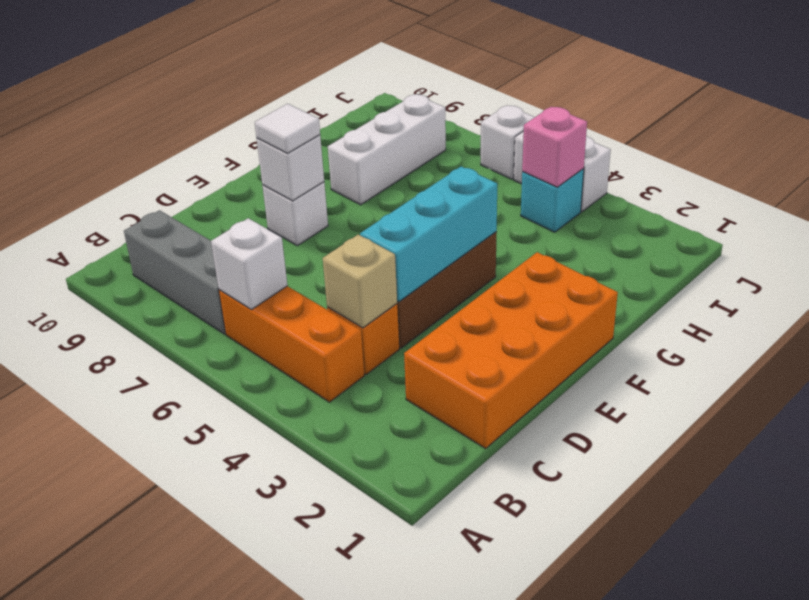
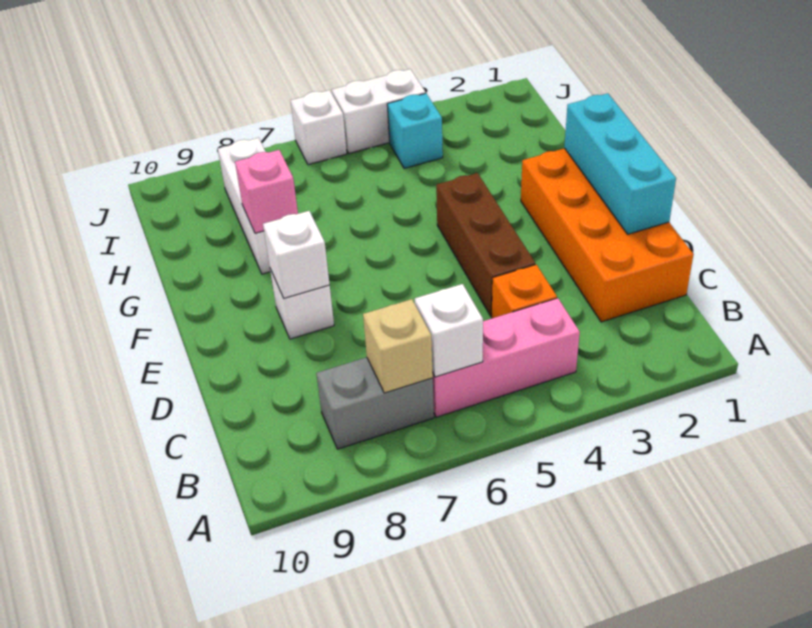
orange brick B4:B6 level 1 -> pink brick B4:B6 level 1
grey brick B7:B9 level 1 -> grey brick B7:B8 level 1
tan brick C4 level 2 -> tan brick B7 level 2
cyan brick D4:F4 level 2 -> cyan brick D1:F1 level 2
white tile E8 level 3 -> none
pink brick I4 level 2 -> pink brick G8 level 2

